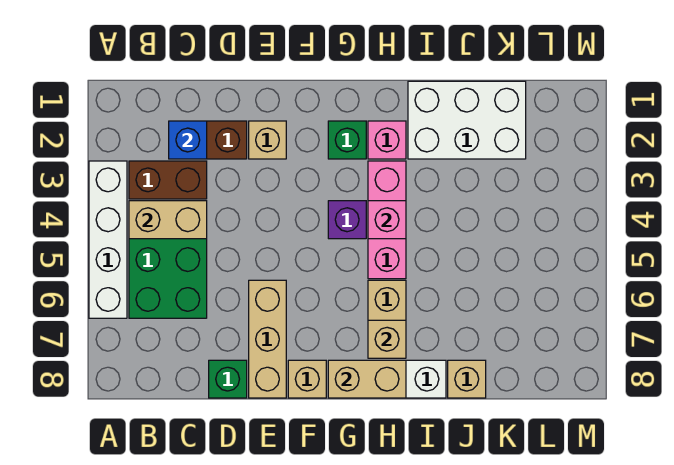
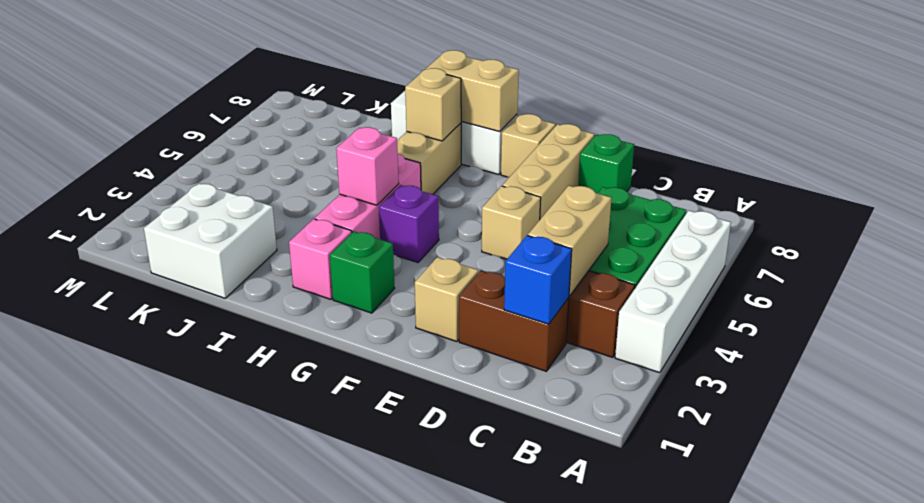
tan brick B4:C4 level 2 -> tan brick C3:C4 level 2
white brick I1:K2 level 1 -> white brick J1:K2 level 1
tan brick J8 level 1 -> tan brick E5 level 1

